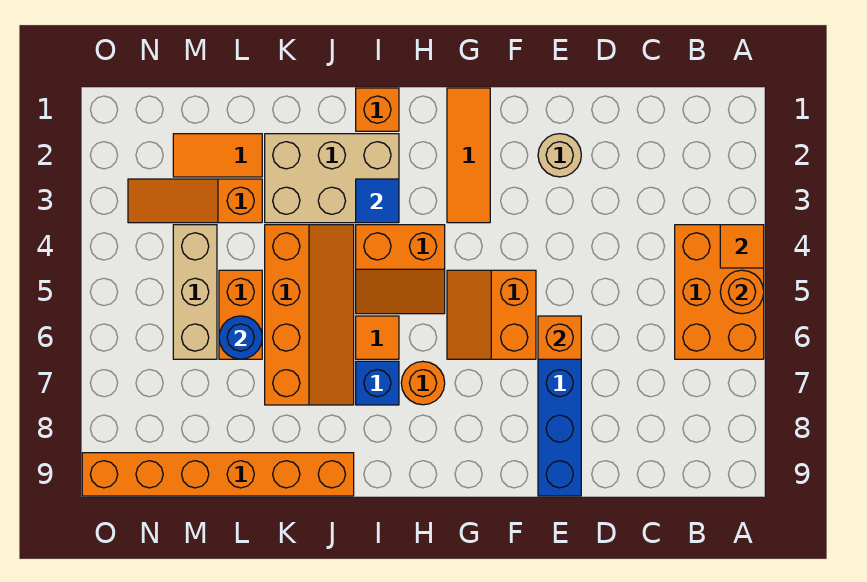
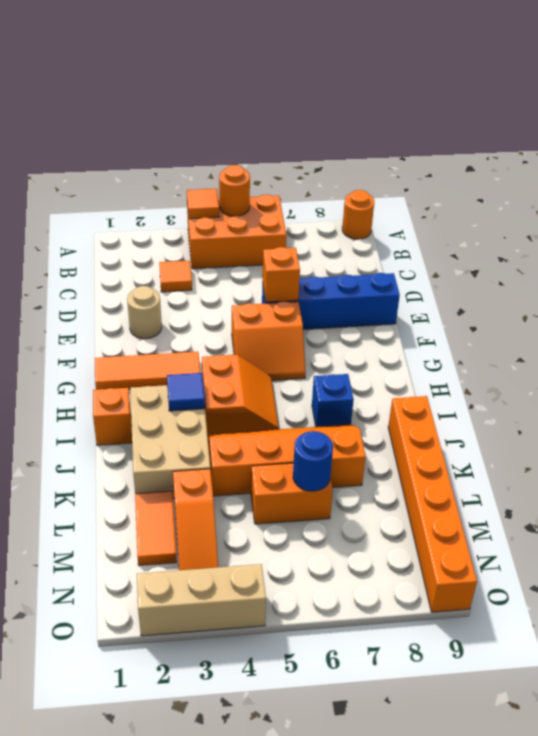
orange round brick H7 level 1 -> orange round brick A9 level 1
orange tile I6 level 1 -> orange tile C3 level 1
tan brick M4:M6 level 1 -> tan brick O2:O4 level 1

